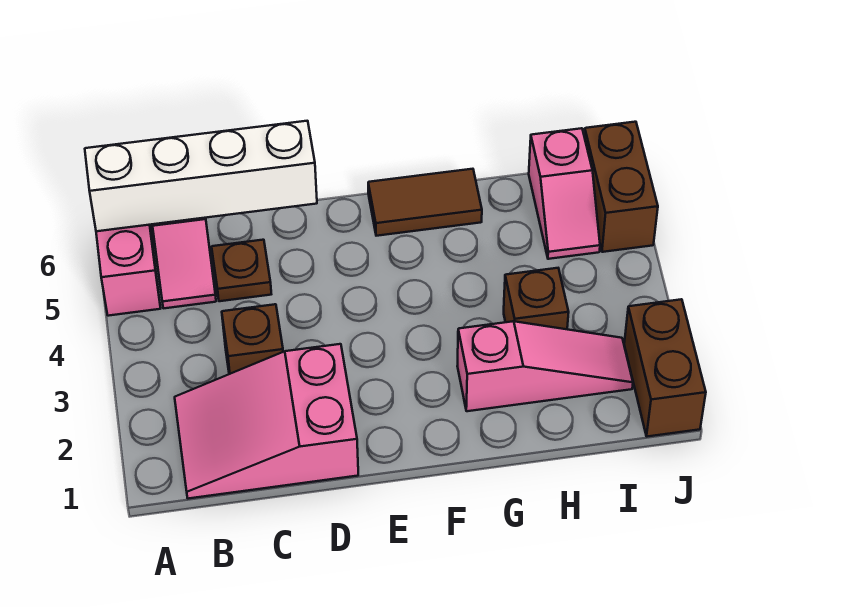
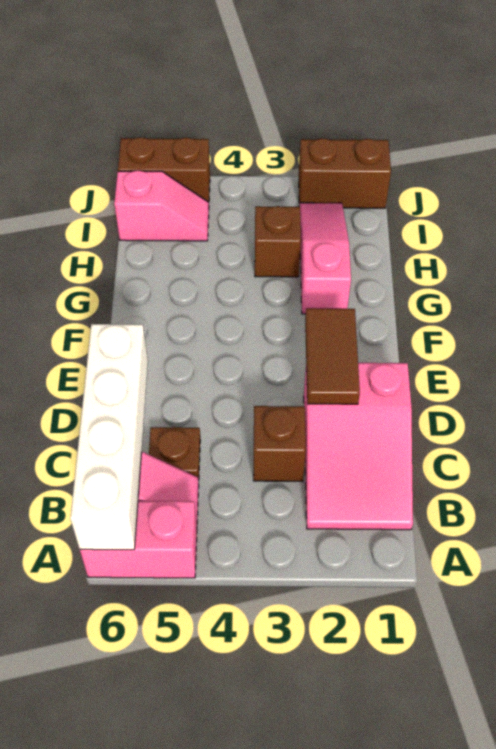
brown tile F6:G6 level 1 -> brown tile D2:E2 level 2

